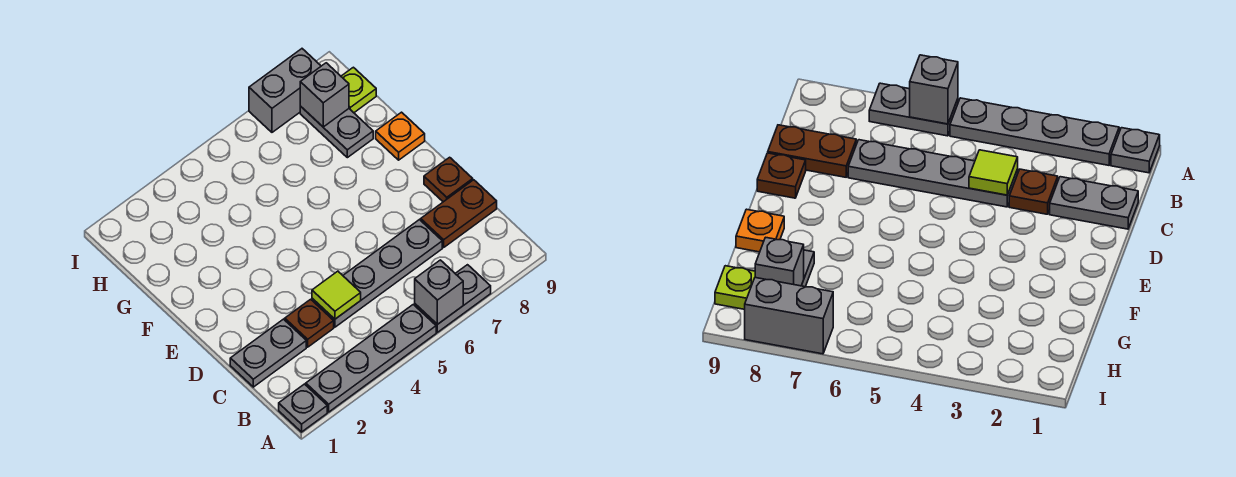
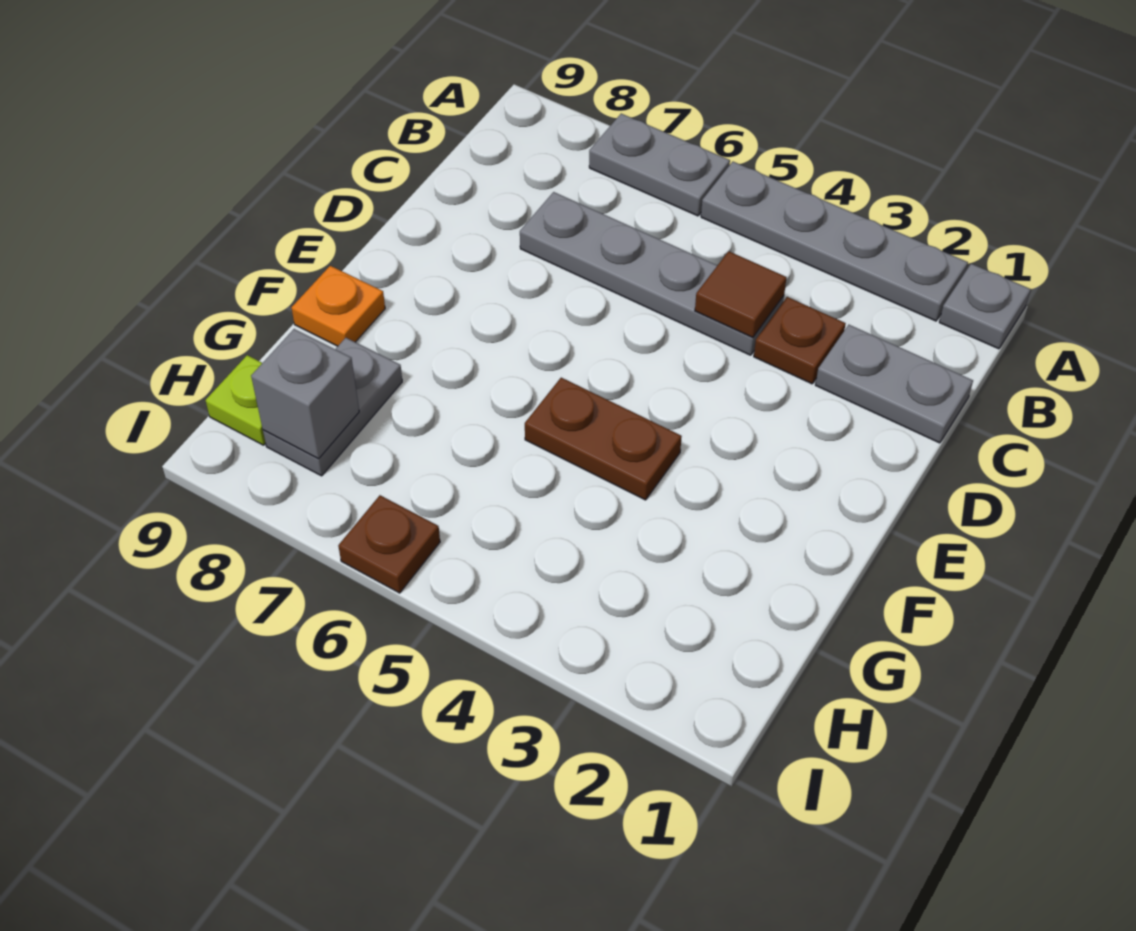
grey brick A6 level 2 -> none
lime tile C4 level 2 -> brown tile C4 level 2
brown plate C8:C9 level 1 -> brown plate F4:F5 level 1
brown plate D9 level 1 -> brown plate I6 level 1
grey brick I7:I8 level 1 -> none

